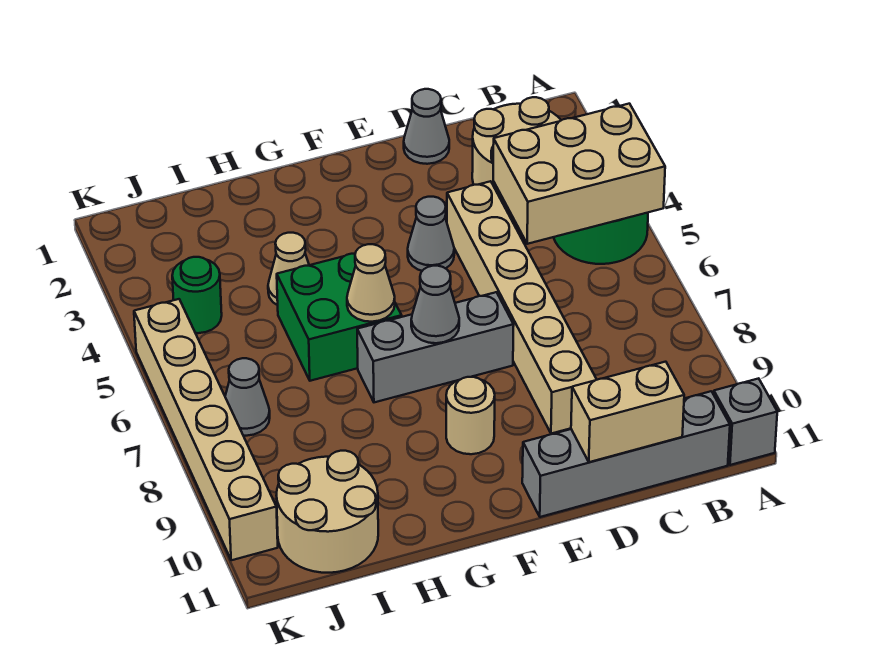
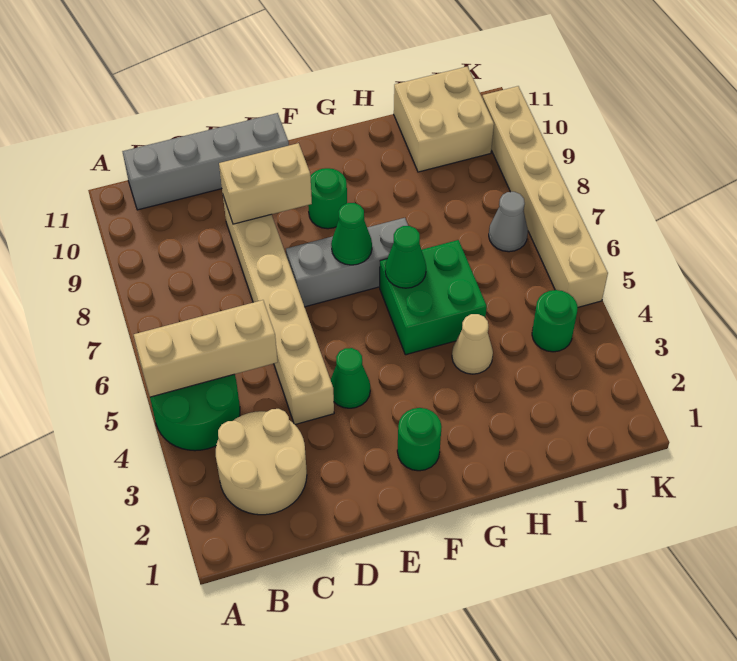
tan brick A4:C5 level 2 -> tan brick A5:C5 level 2
grey brick A11 level 1 -> none
tan brick C11:D11 level 2 -> tan brick D9:E9 level 2
grey cone D1 level 1 -> none
grey cone E4 level 1 -> green cone E4 level 1
none -> green round brick F2 level 1
grey cone F7 level 2 -> green cone F7 level 2
tan round brick F9 level 1 -> green round brick F9 level 1
tan cone G6 level 2 -> green cone G6 level 2
tan round brick I10:J11 level 1 -> tan brick I10:J11 level 1

